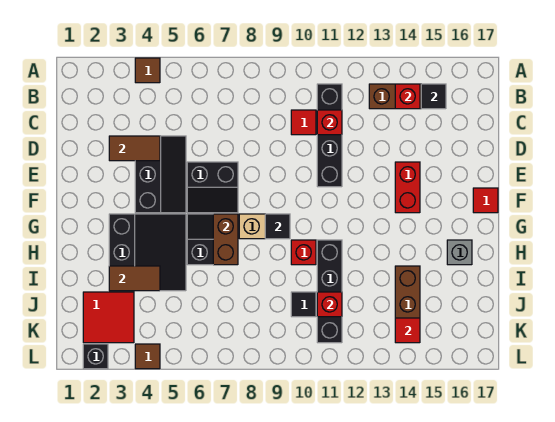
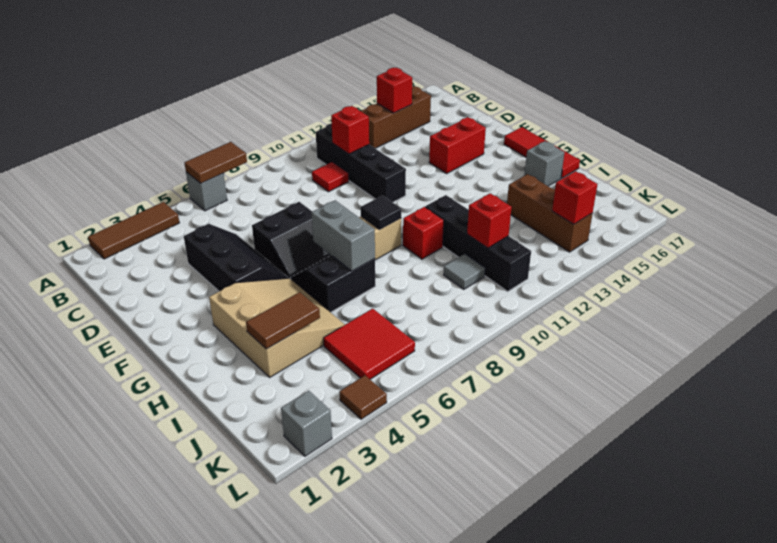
brown tile A4 level 1 -> brown tile A2:A4 level 1
none -> grey brick A6 level 1
black tile B15 level 2 -> none
brown tile D3:D4 level 2 -> brown tile A6:A7 level 2
red brick E14:F14 level 1 -> red brick E14:E15 level 1
red tile F17 level 1 -> red tile F17:H17 level 1
black slope G3:I5 level 1 top 3 -> tan slope G3:I5 level 1 top 3
brown brick G7:H7 level 2 -> grey brick G7:H7 level 2
red tile J2:K3 level 1 -> red tile J5:K6 level 1
black tile J10 level 1 -> grey tile J10 level 1
red tile K14 level 2 -> red brick K14 level 2
black brick L2 level 1 -> grey brick L2 level 1

